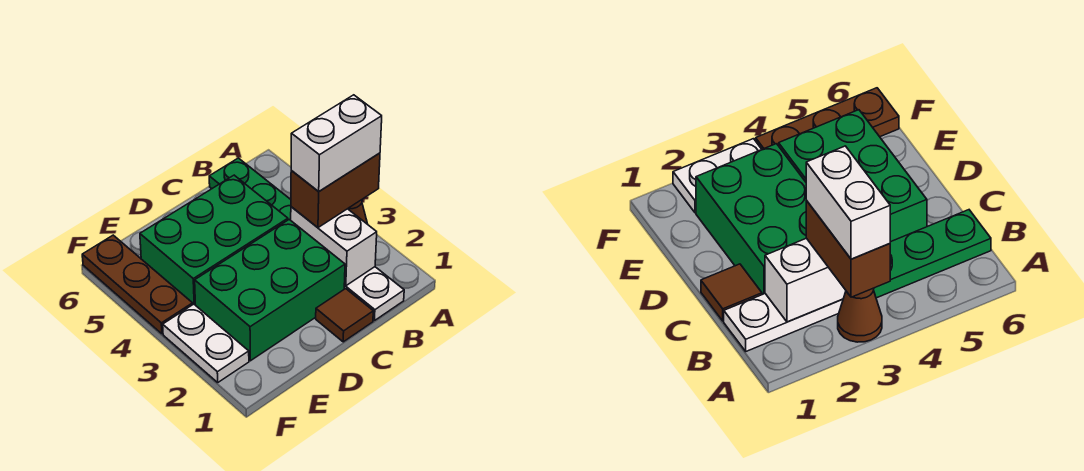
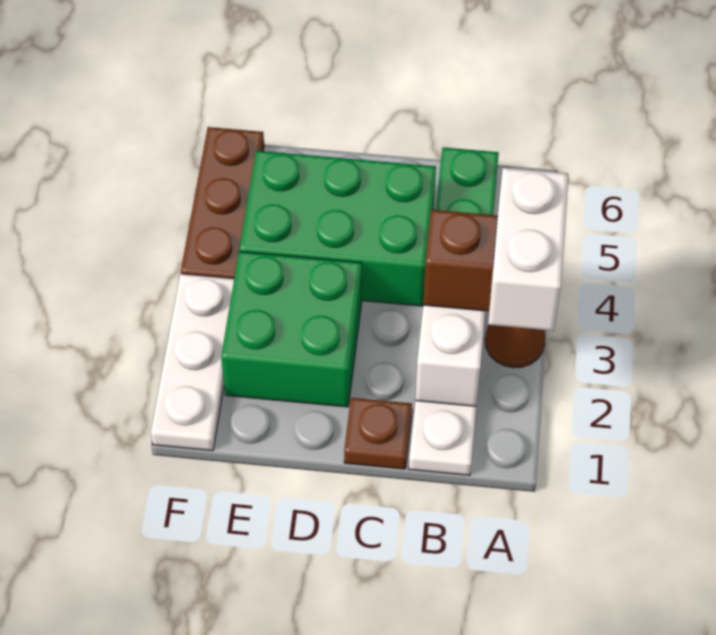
white brick A3:B3 level 4 -> white brick A2:A3 level 4
brown tile C1 level 1 -> brown plate C1 level 1
green brick C2:E3 level 1 -> green brick D2:E3 level 1
white plate F2:F3 level 1 -> white plate F1:F3 level 1

